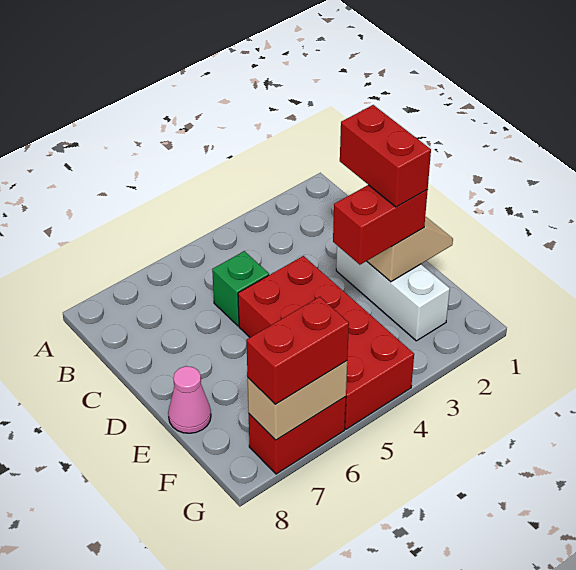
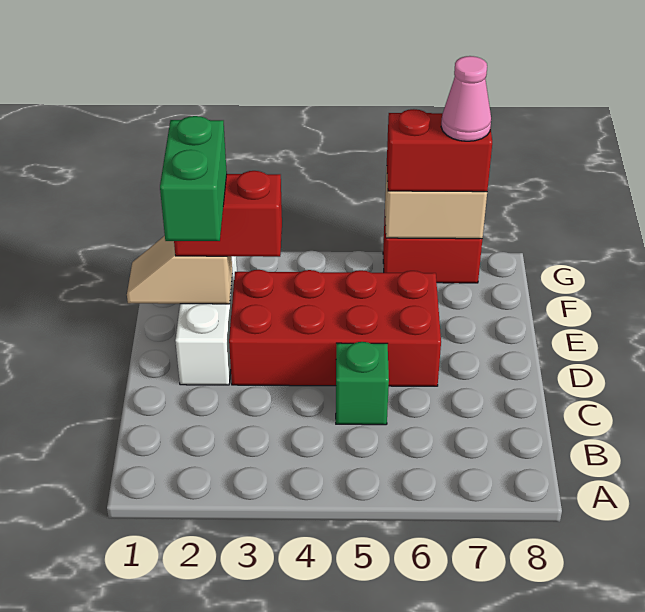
red brick D2:E2 level 4 -> green brick D2:E2 level 4
red brick D4:G5 level 1 -> red brick D3:E6 level 1
pink cone E8 level 1 -> pink cone G7 level 4

